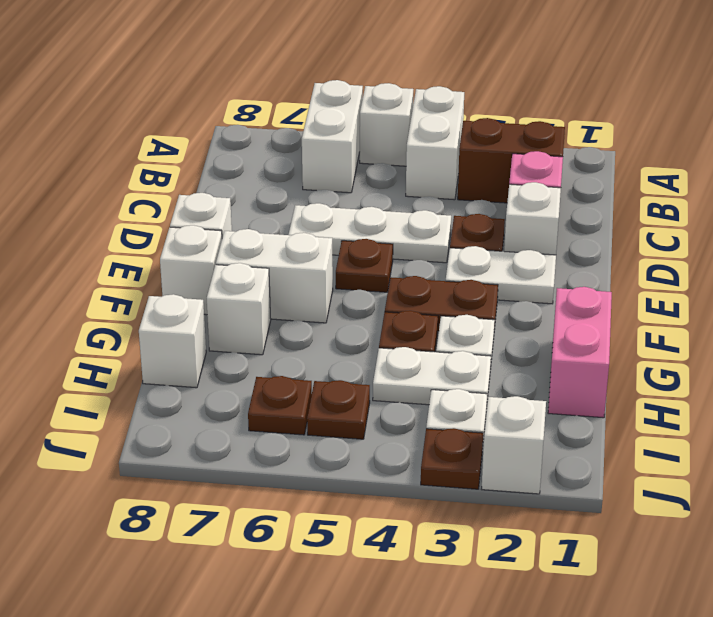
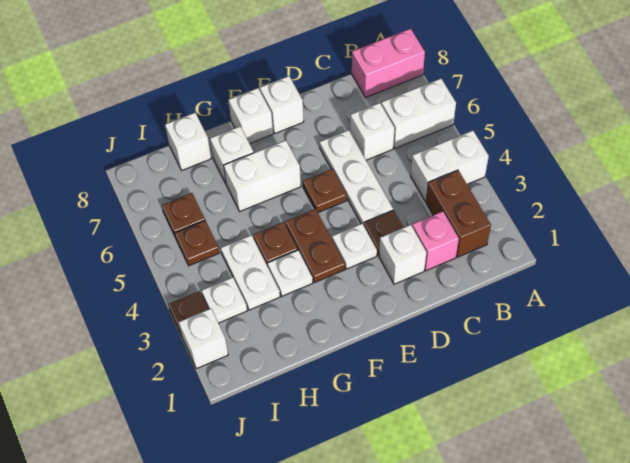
white brick A5 level 1 -> white brick C6 level 1
white plate E2:E3 level 1 -> white plate E3 level 1
white brick F6:F7 level 1 -> white brick F6:G6 level 1
pink brick G1:H1 level 1 -> pink brick A8:B8 level 1

